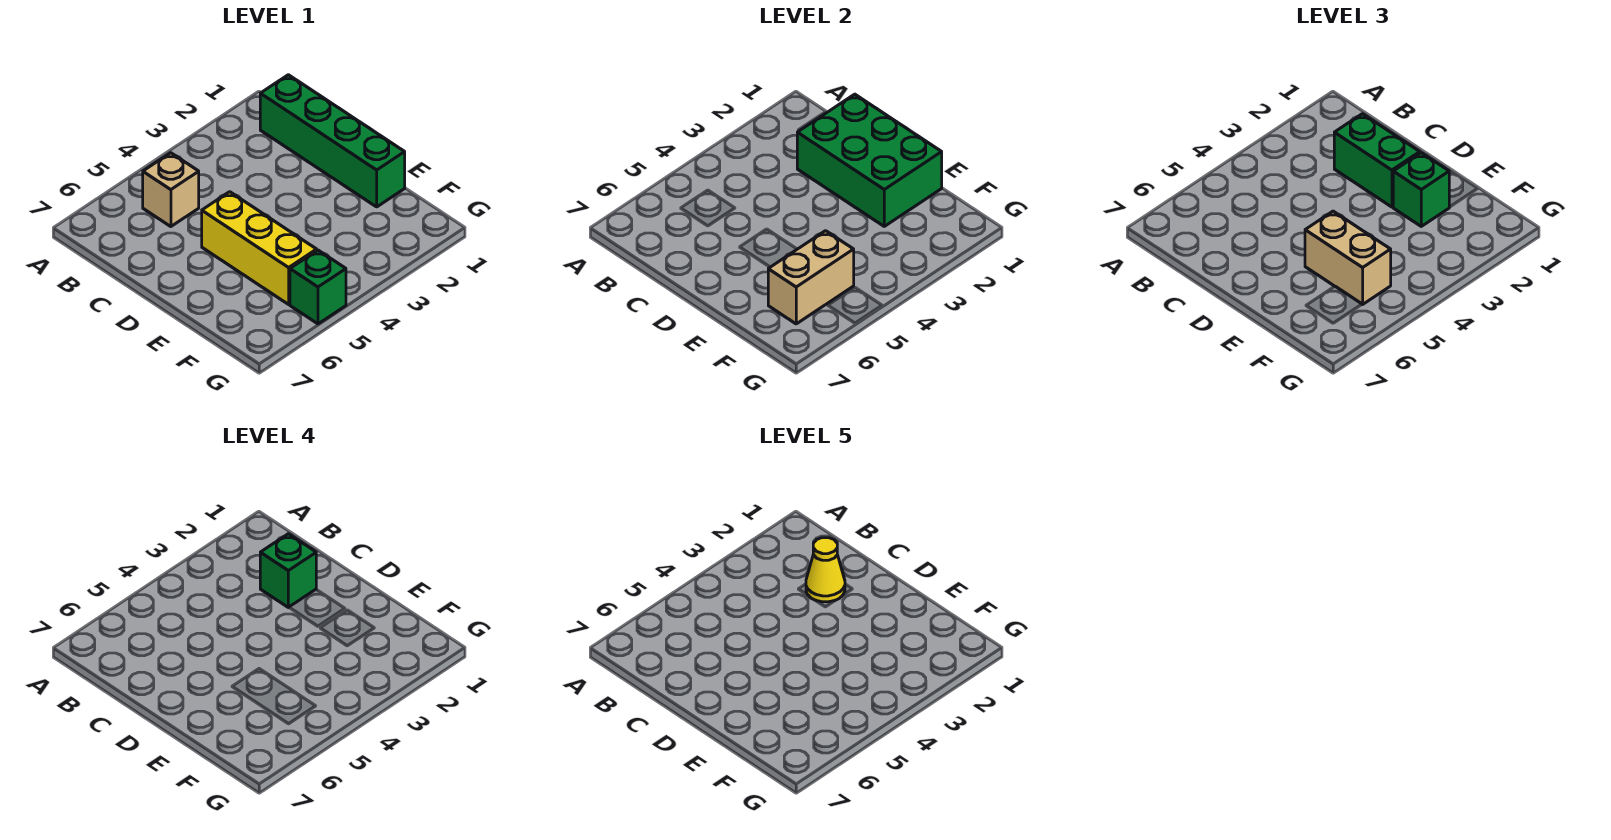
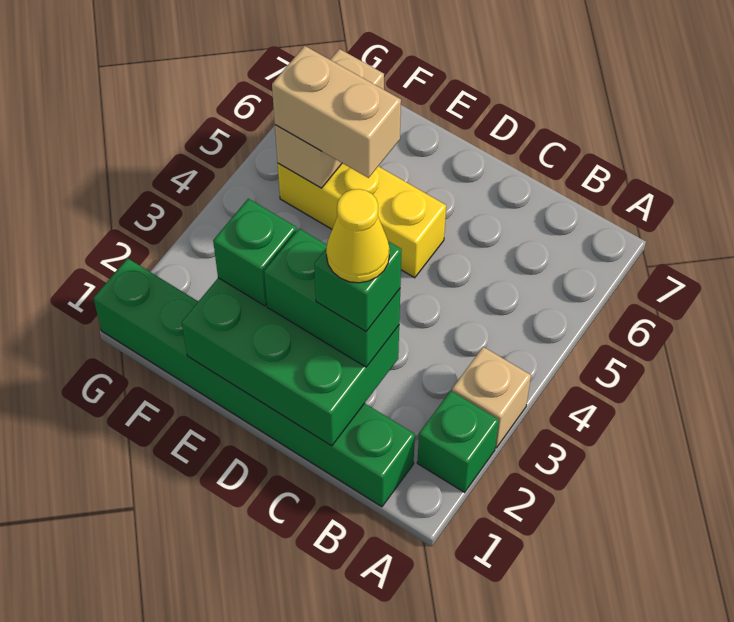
green brick B1:E1 level 1 -> green brick B1:G1 level 1
tan brick B5 level 1 -> tan brick A3 level 1
green brick G5 level 1 -> green brick A2 level 1

